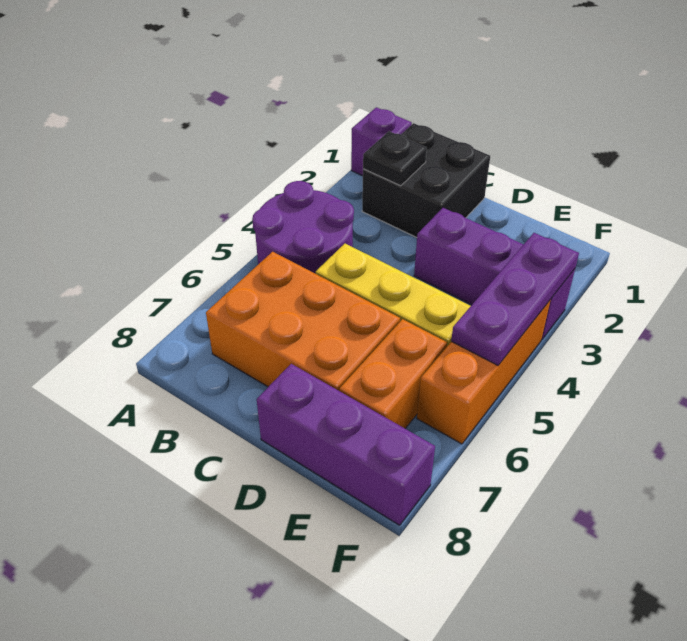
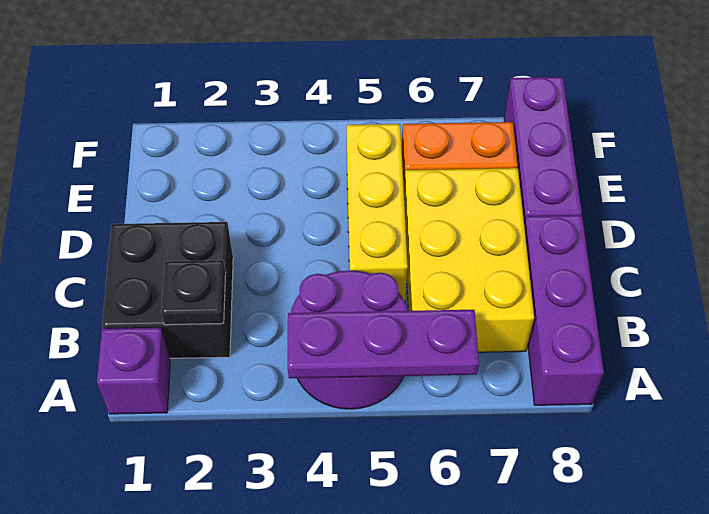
orange brick B6:D7 level 1 -> yellow brick B6:D7 level 1
purple brick D3:F3 level 1 -> purple brick A8:C8 level 1
purple plate F3:F5 level 2 -> purple plate A4:A6 level 2
orange brick F4:F6 level 1 -> none

